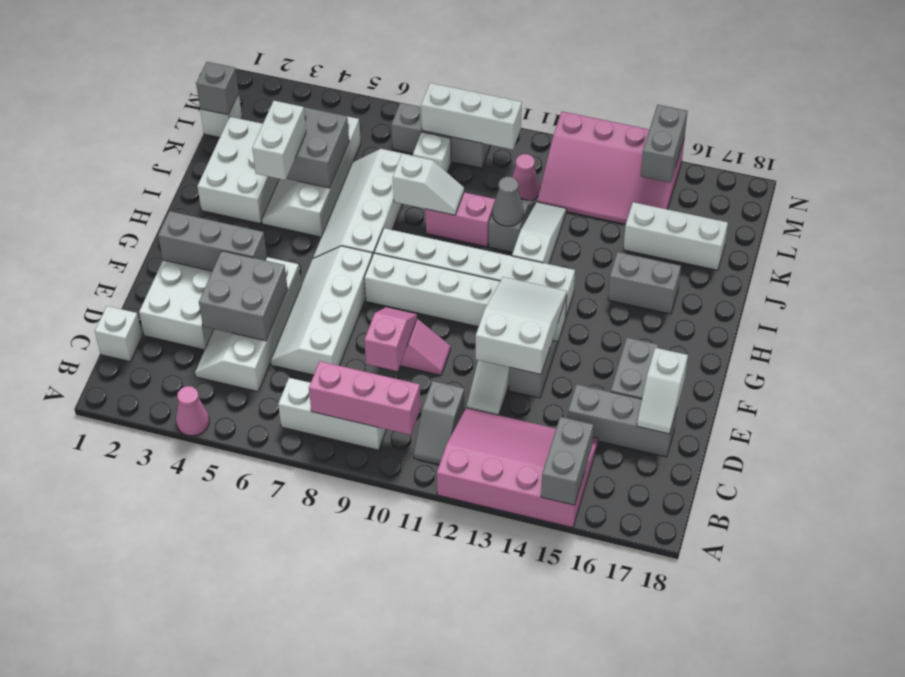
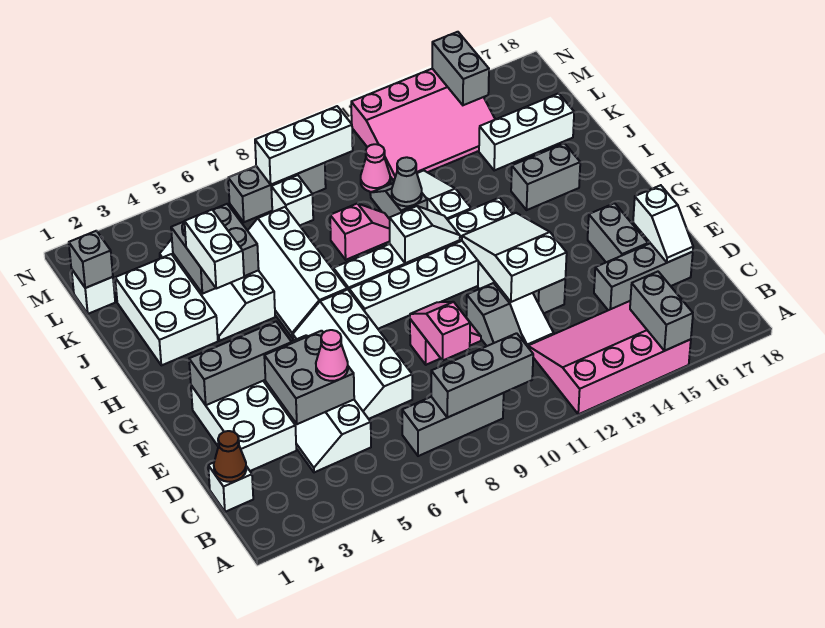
pink cone A4 level 1 -> pink cone D5 level 3
white brick B7:B9 level 1 -> grey brick B7:B9 level 1
pink brick B8:B10 level 2 -> grey brick B8:B10 level 2
grey slope B11:C11 level 1 top C -> grey slope D11:E11 level 1 top E
none -> brown cone C1 level 2
white slope J8:J9 level 2 top 8 -> white slope H10:H11 level 2 top 10
pink brick J9:J10 level 1 -> pink slope J9:J10 level 1 top 9

